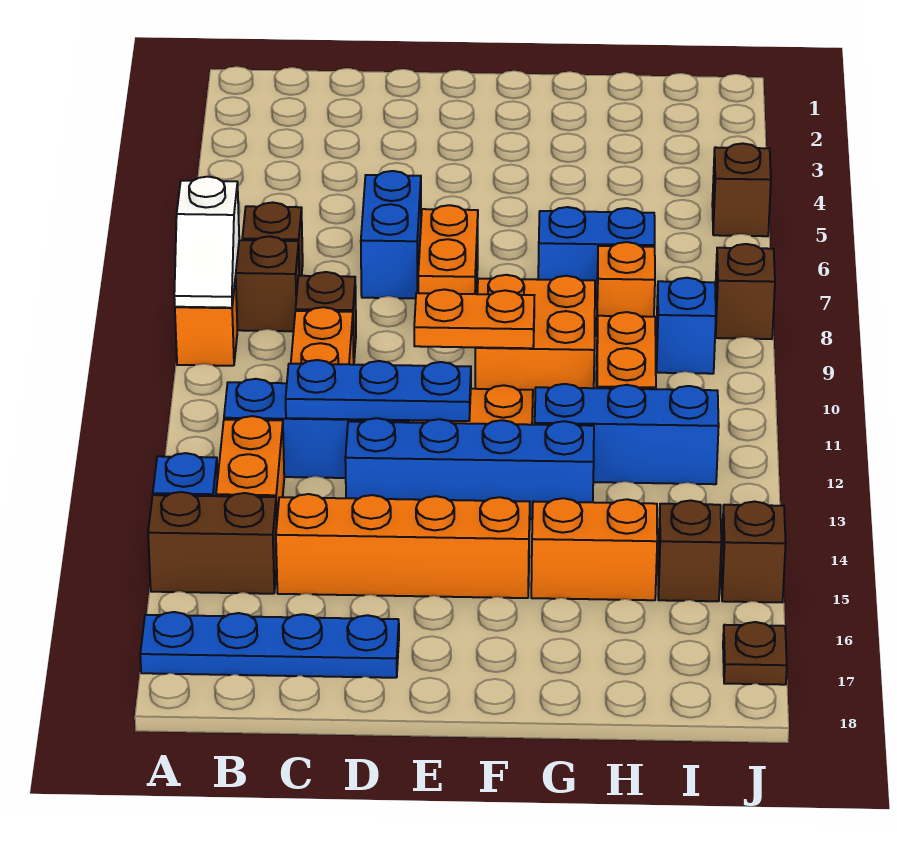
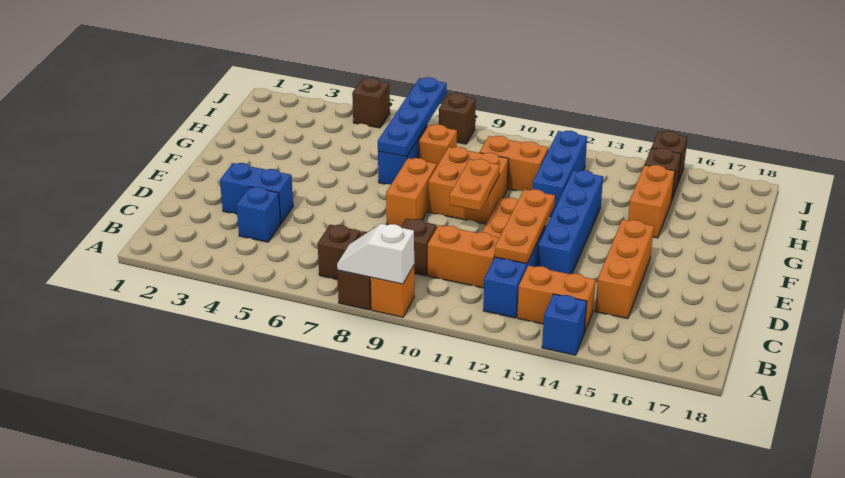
white slope A8:A9 level 2 top 8 -> white slope A8:A9 level 2 top 9
brown brick A15:B15 level 1 -> none
blue plate A17:D17 level 1 -> blue plate G7:J7 level 2
blue plate C12:E12 level 2 -> orange plate C12:E12 level 2
orange brick C15:F15 level 1 -> orange brick C15:E15 level 1
blue brick D6:D7 level 1 -> blue brick D3:D4 level 1
orange brick E7:E8 level 1 -> orange brick E8:F8 level 1
blue brick I9 level 1 -> blue brick C4 level 1
brown plate J17 level 1 -> none

